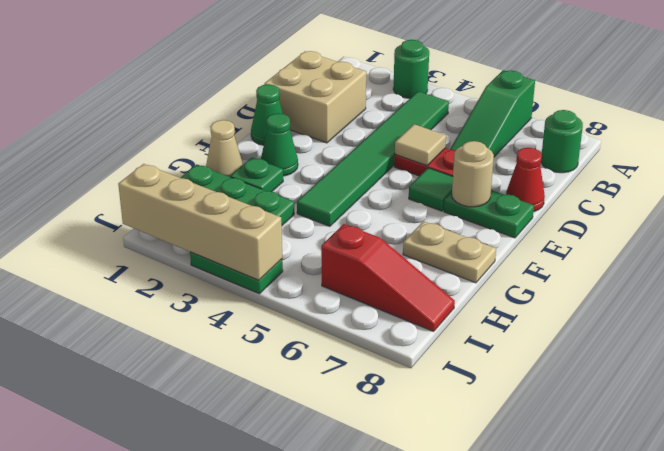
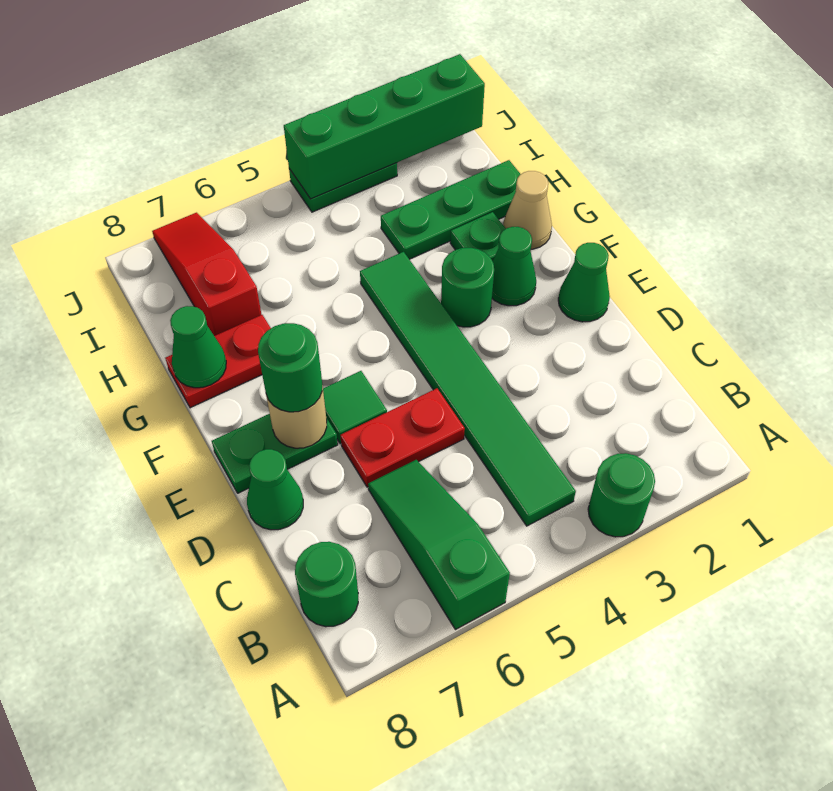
tan brick C1:D2 level 1 -> none
tan tile D5 level 2 -> none
red cone D8 level 1 -> green cone D8 level 1
none -> green round brick E7 level 3
none -> green round brick F3 level 1
tan plate G7:G8 level 1 -> red plate G7:G8 level 1
none -> green cone G8 level 2
red slope I6:I8 level 1 top 6 -> red slope H7:J7 level 1 top H
tan brick J1:J4 level 2 -> green brick J1:J4 level 2

